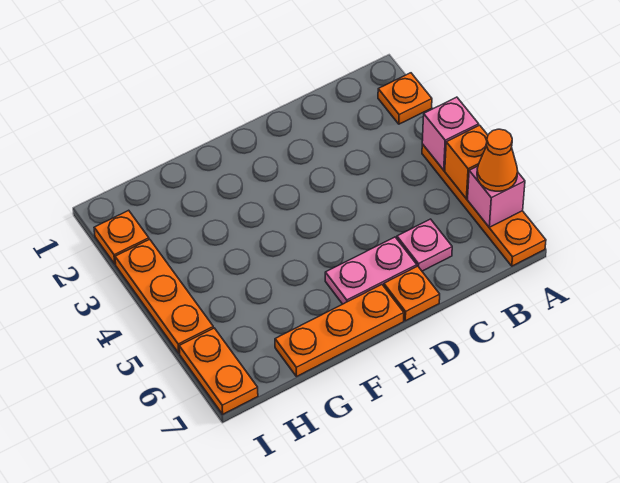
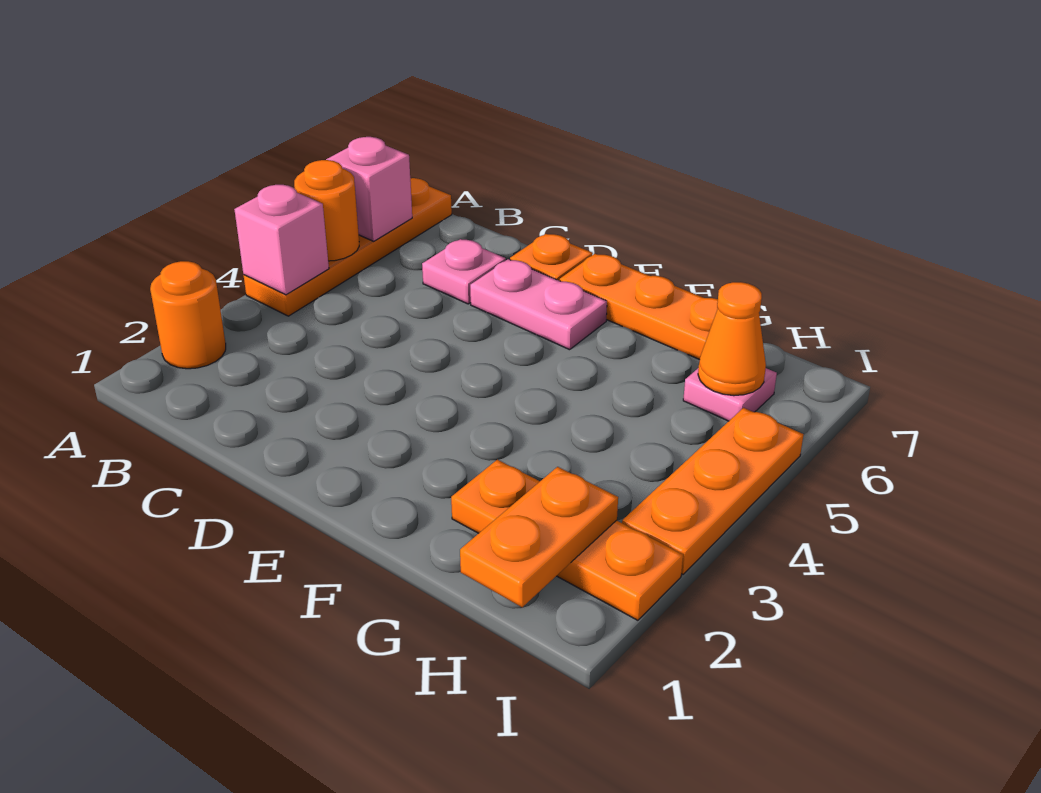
orange plate A2 level 1 -> orange round brick A2 level 1
orange brick A5 level 2 -> orange round brick A5 level 2
orange cone A6 level 3 -> orange cone H6 level 2
none -> pink plate H6 level 1
orange plate I2 level 1 -> orange plate G2:I2 level 1
orange plate I6:I7 level 1 -> orange plate H1:H2 level 2

